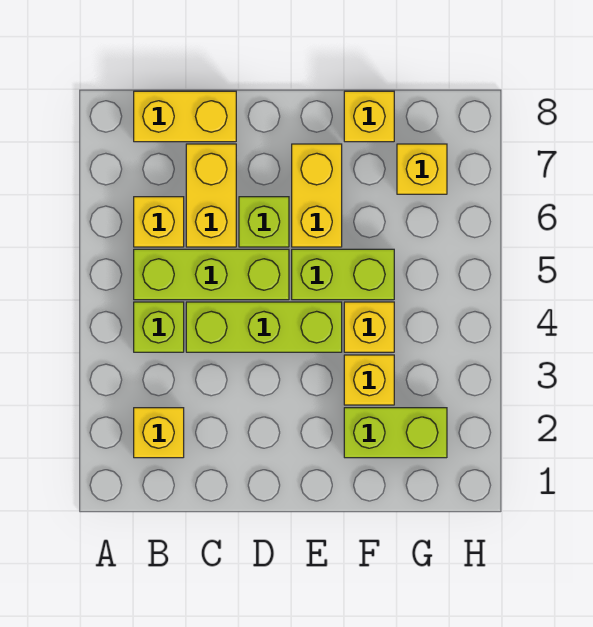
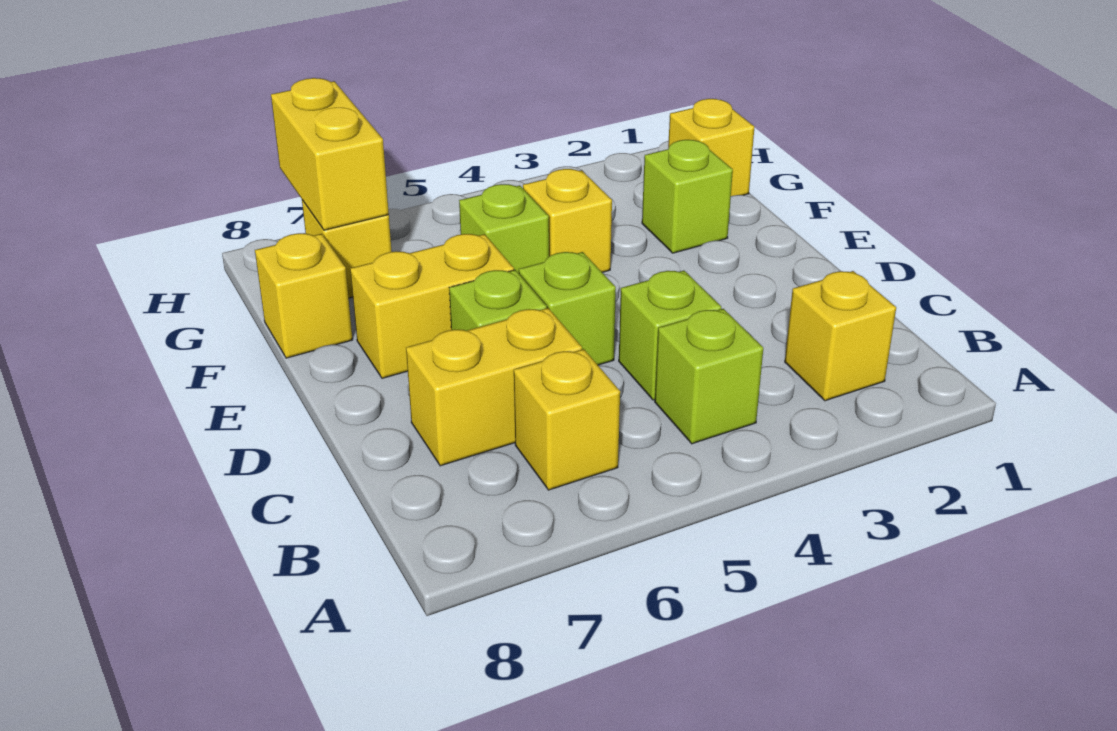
lime brick B5:D5 level 1 -> lime brick D5 level 1
yellow brick B8:C8 level 1 -> yellow brick G7:H7 level 2
lime brick C4:E4 level 1 -> lime brick C4 level 1
lime brick E5:F5 level 1 -> lime brick F5 level 1
lime brick F2:G2 level 1 -> lime brick F2 level 1
yellow brick F3 level 1 -> yellow brick G1 level 1

